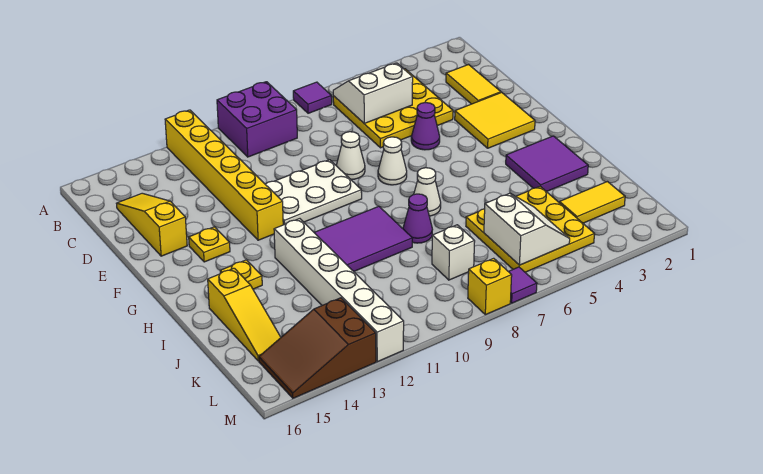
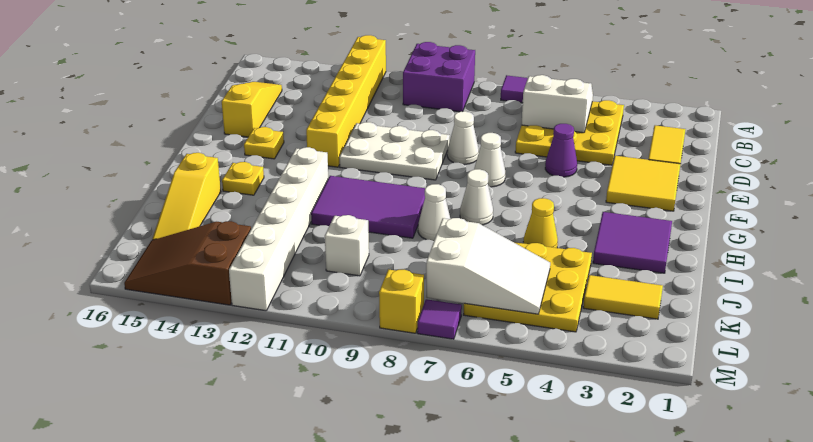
none -> yellow cone I5 level 1
purple cone I8 level 1 -> white cone I8 level 1
white slope K5:L6 level 2 top 6 -> white slope K5:L7 level 2 top 7
white brick K8 level 1 -> white brick K10 level 1

